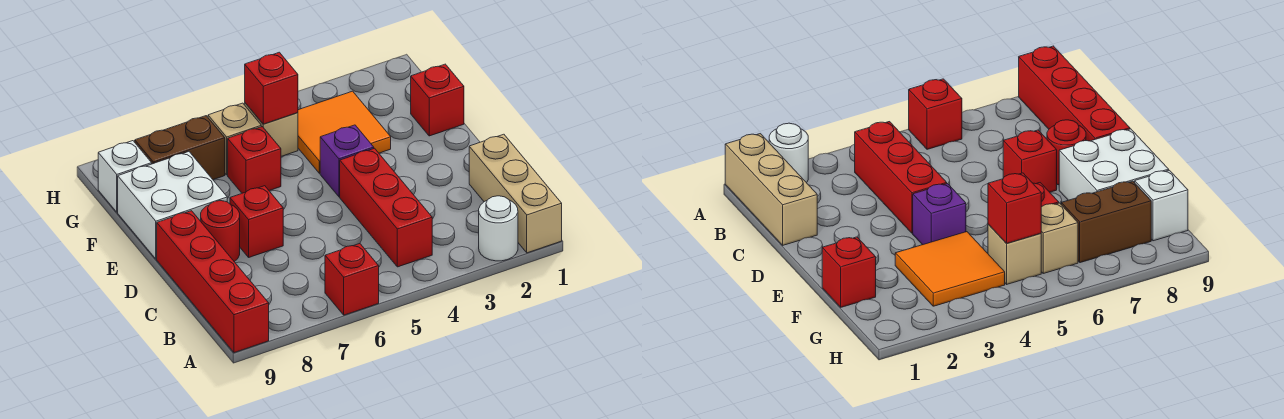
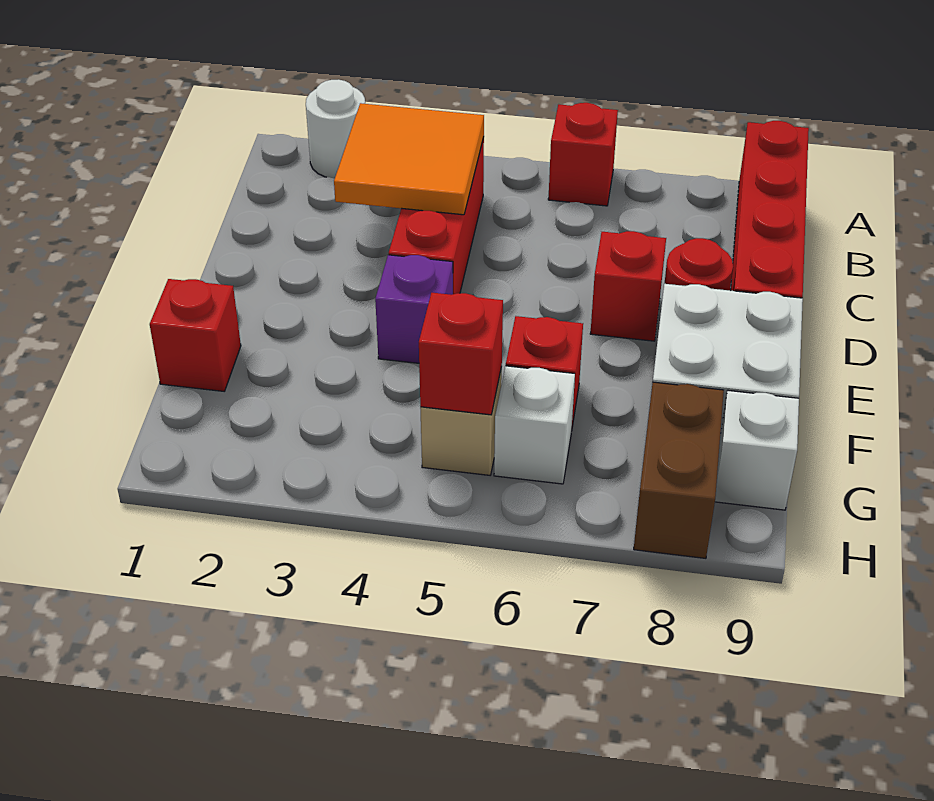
tan brick A1:C1 level 1 -> none
orange tile F3:G4 level 1 -> orange tile B3:C4 level 2
tan brick G6 level 1 -> white brick G6 level 1
brown brick G7:G8 level 1 -> brown brick G8:H8 level 1

